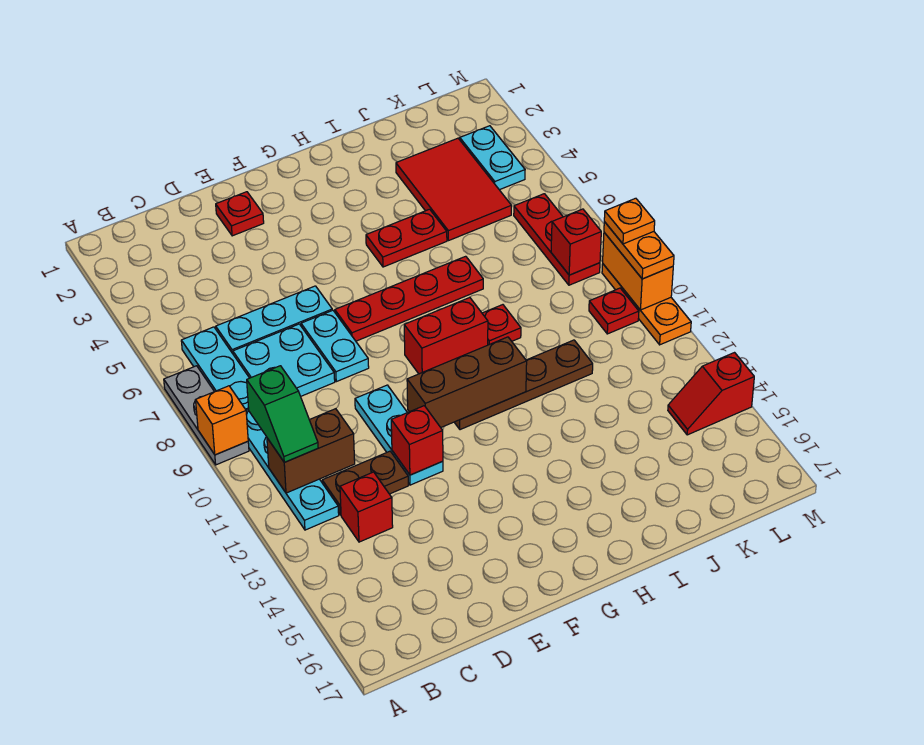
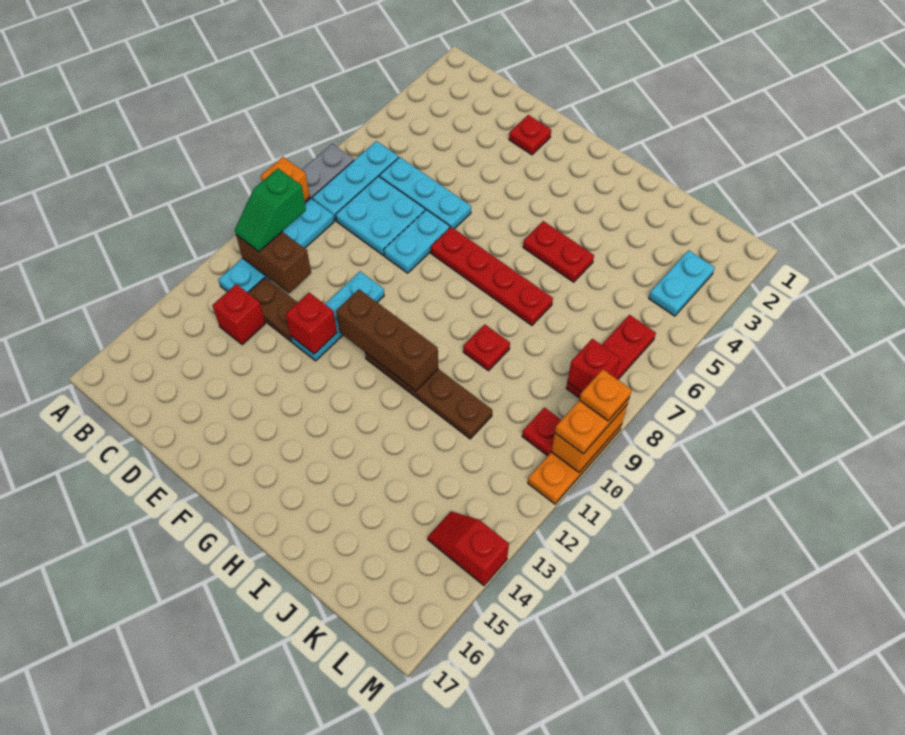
red brick G9:H9 level 1 -> none
red tile J3:K5 level 1 -> none

